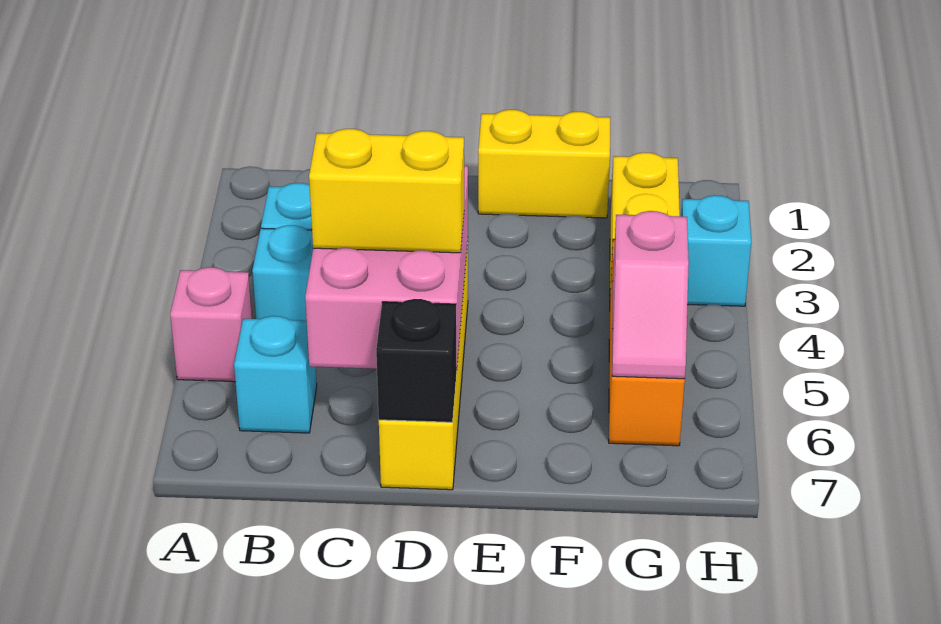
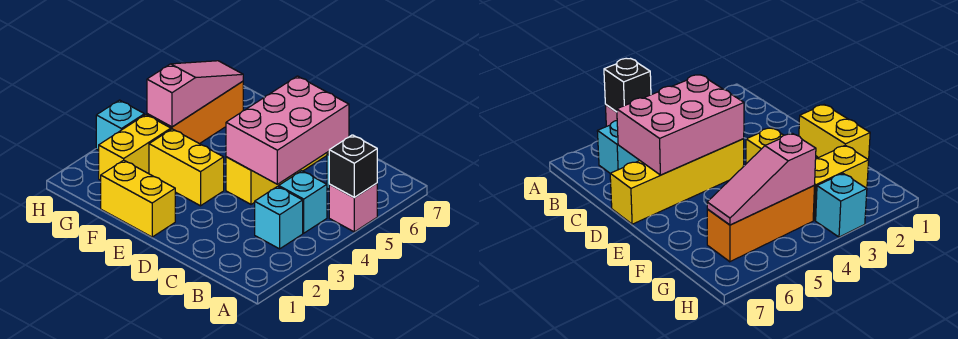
yellow brick C5:D5 level 3 -> yellow brick E3:F3 level 1
black brick D7 level 2 -> black brick A5 level 2
pink slope G5:G6 level 2 top 5 -> pink slope G4:G6 level 2 top 4

